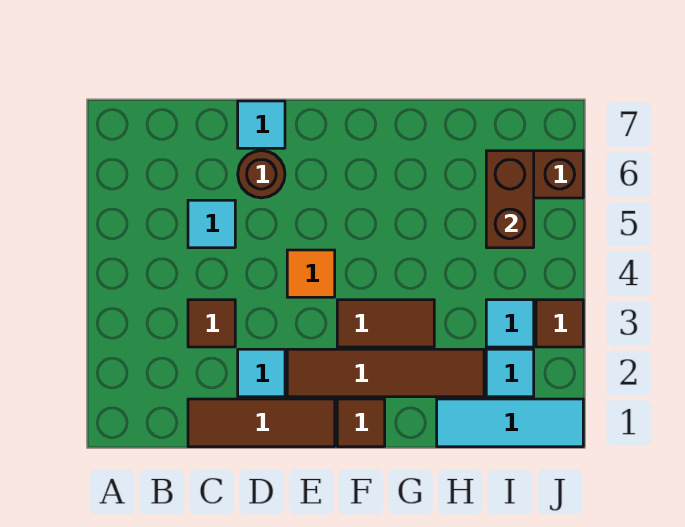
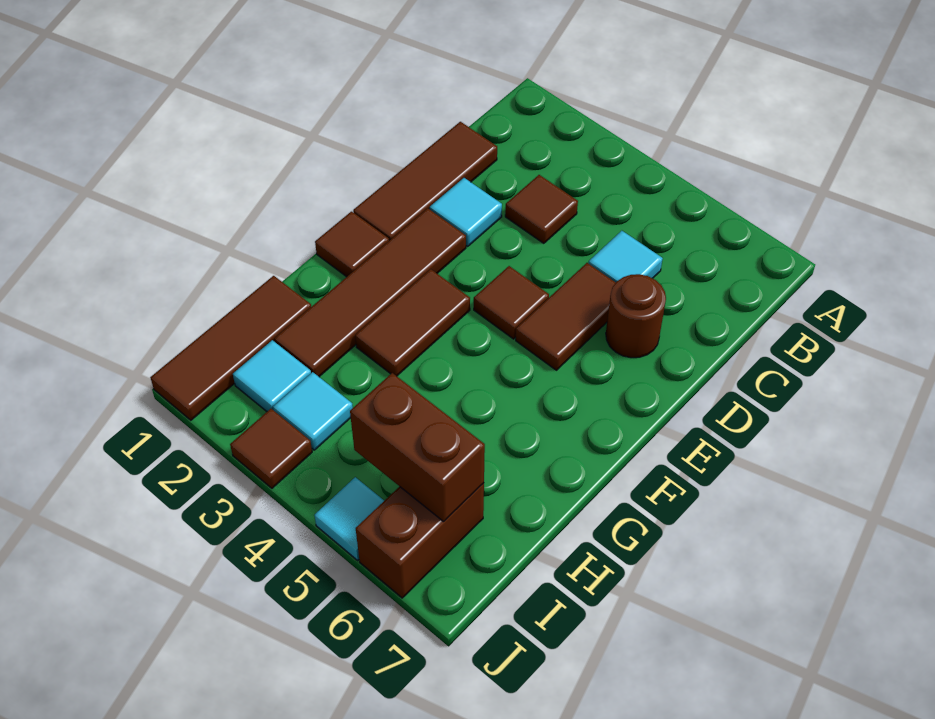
none -> brown tile D5:E5 level 1
cyan tile D7 level 1 -> cyan tile J5 level 1
orange tile E4 level 1 -> brown tile E4 level 1
cyan tile H1:J1 level 1 -> brown tile H1:J1 level 1

